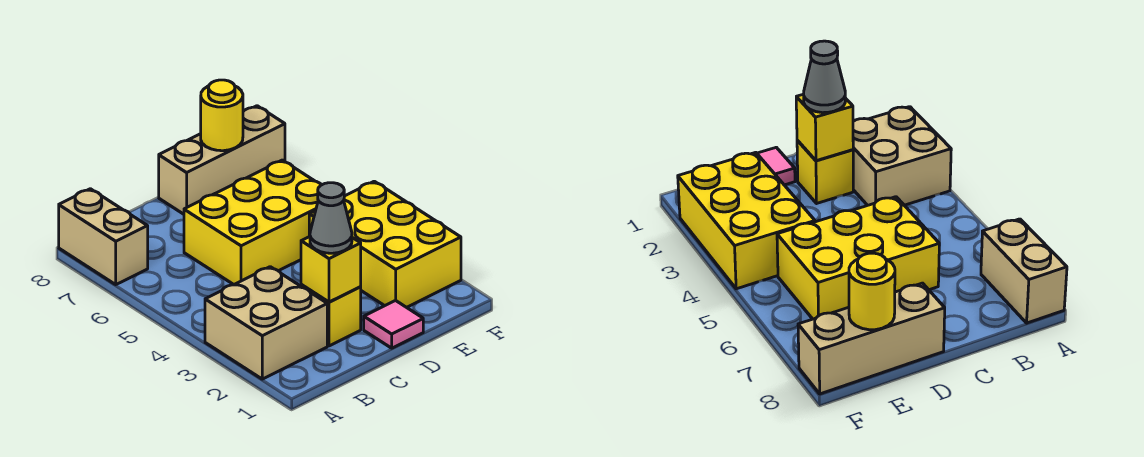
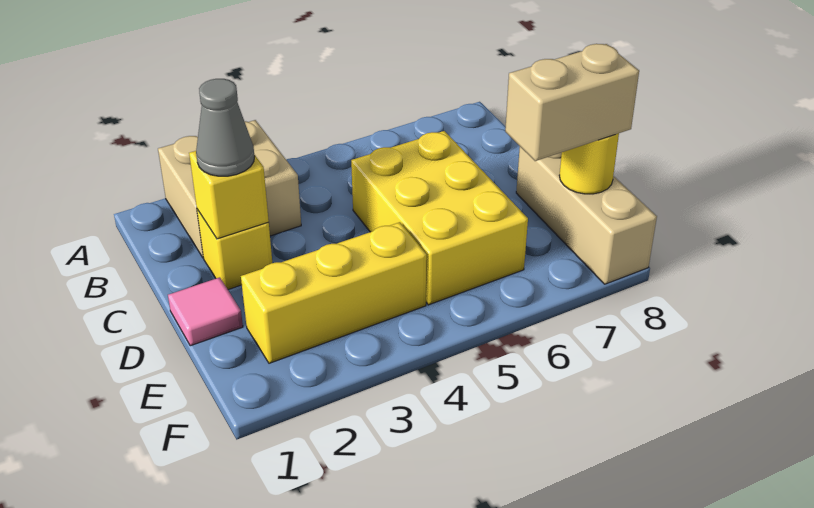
tan brick A7:A8 level 1 -> tan brick E7:E8 level 3
yellow brick E2:F4 level 1 -> yellow brick E2:E4 level 1

